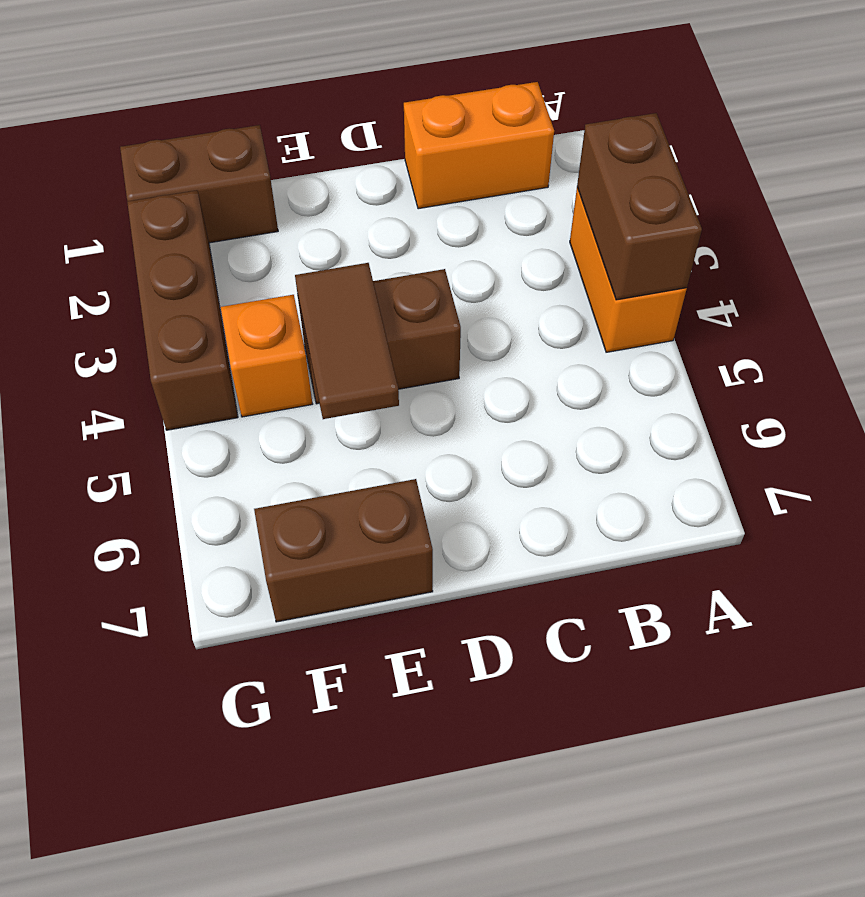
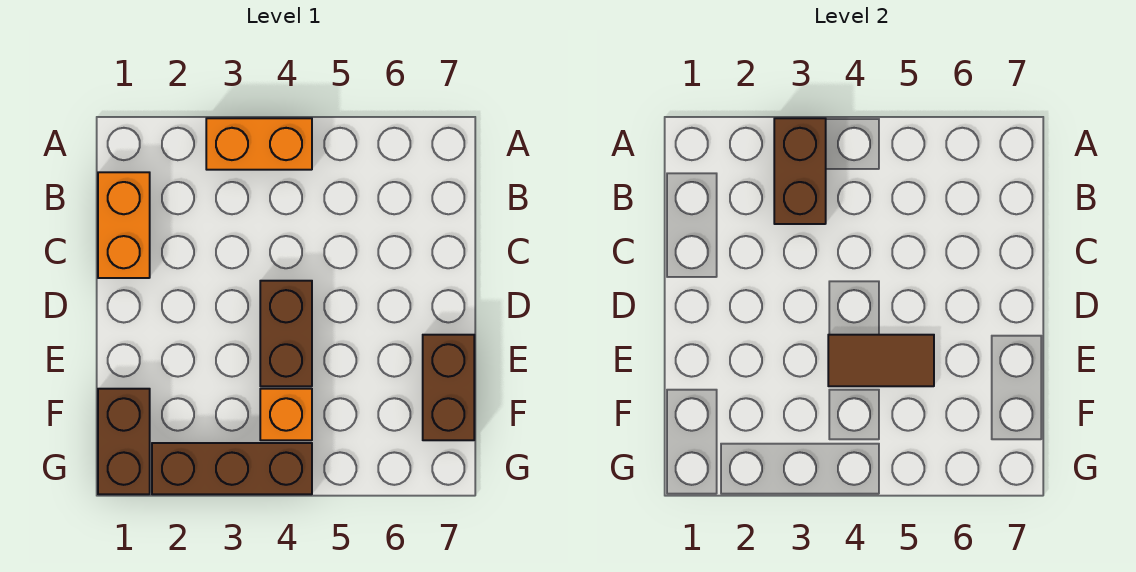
brown brick A3:A4 level 2 -> brown brick A3:B3 level 2

